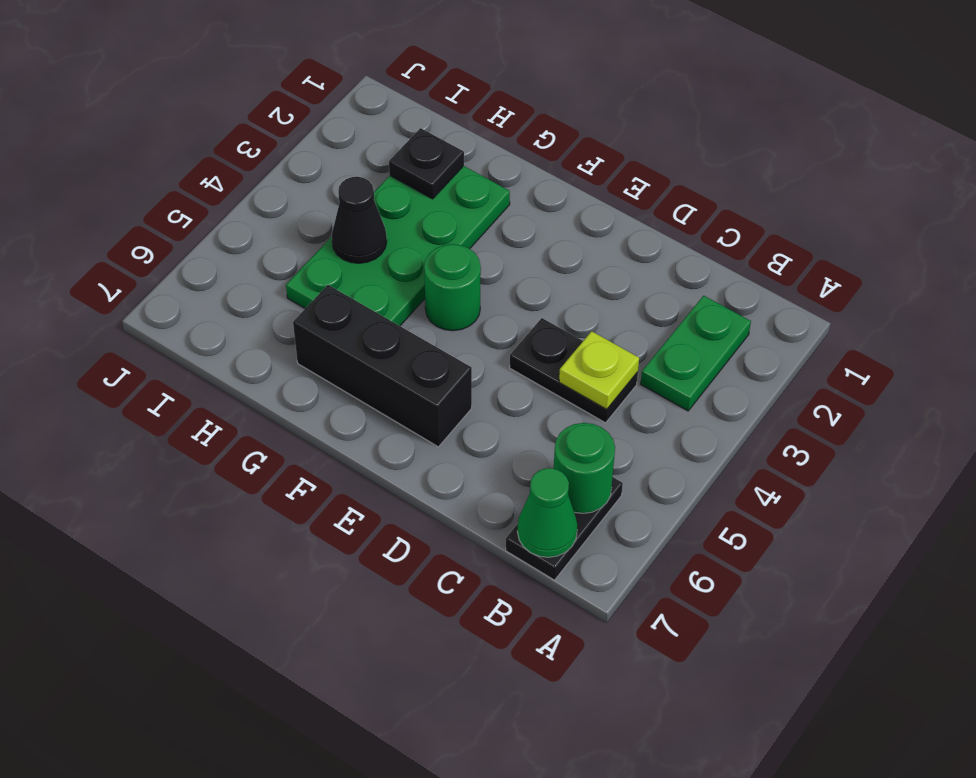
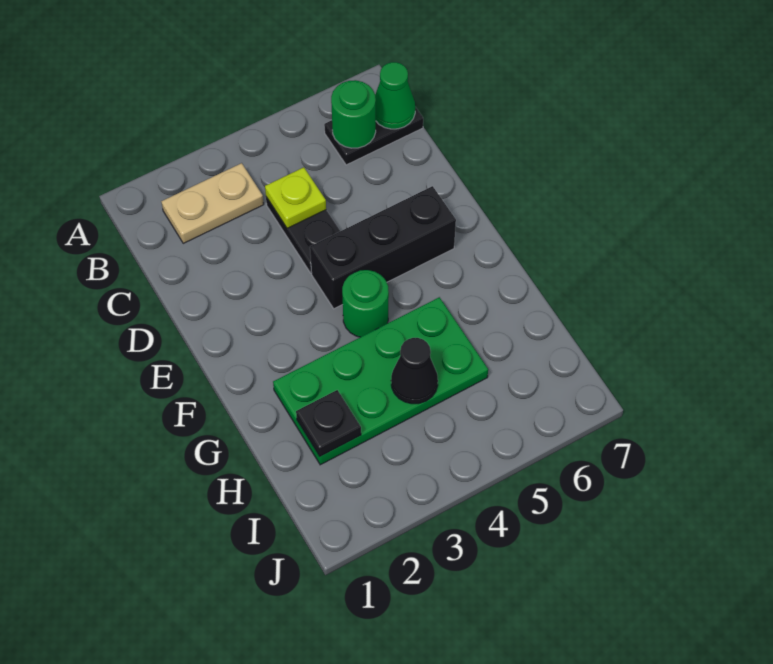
green plate B2:B3 level 1 -> tan plate B2:B3 level 1
black brick E6:G6 level 1 -> black brick E4:E6 level 1

